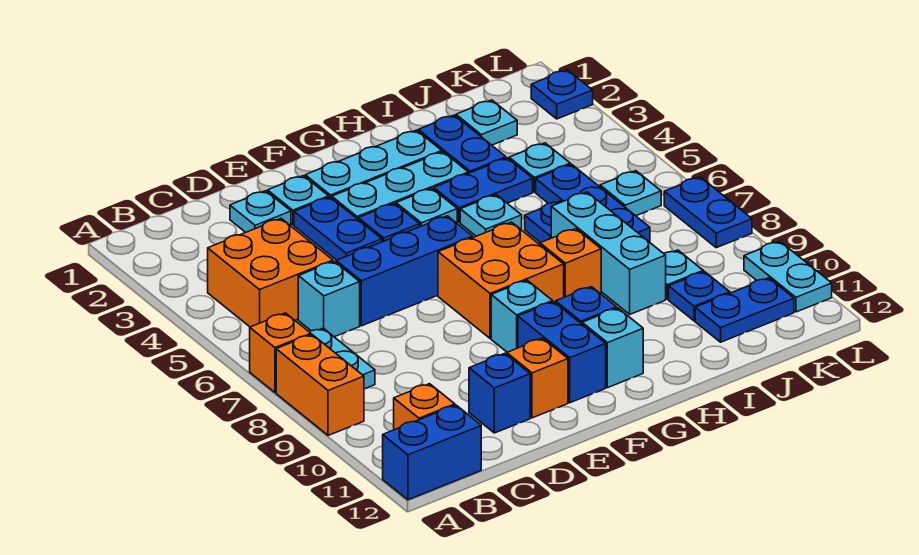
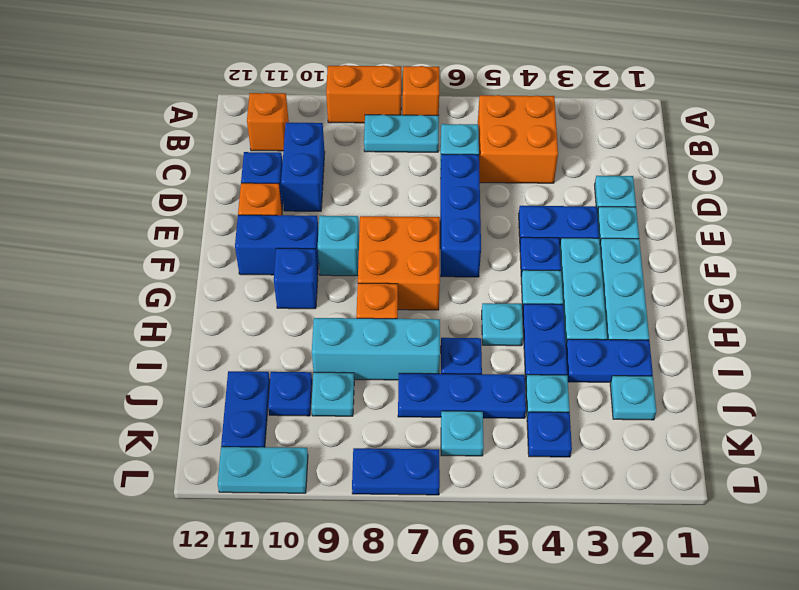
blue brick A12:B12 level 1 -> blue brick C10:D10 level 1
cyan brick G11 level 1 -> none
blue plate L2 level 1 -> blue plate K4 level 1

